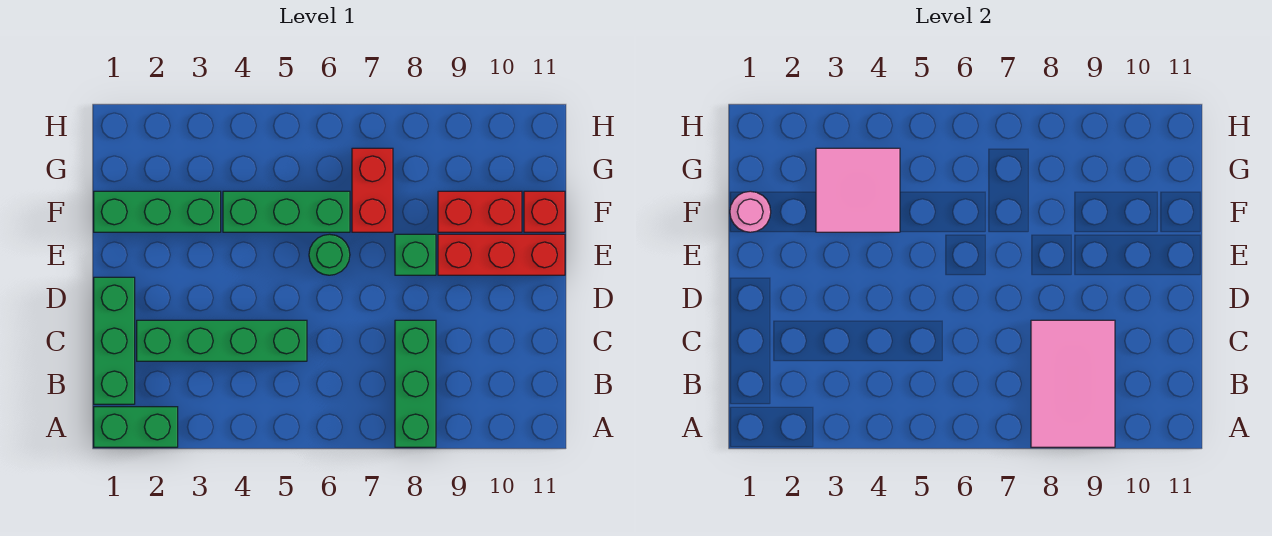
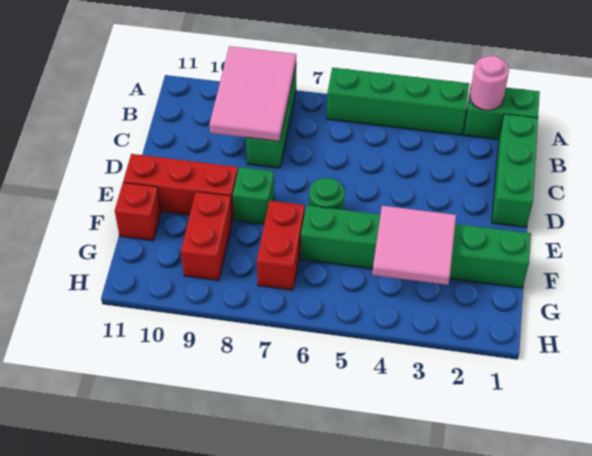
green brick C2:C5 level 1 -> green brick A3:A6 level 1
pink round brick F1 level 2 -> pink round brick A2 level 2
red brick F9:F10 level 1 -> red brick F9:G9 level 1

